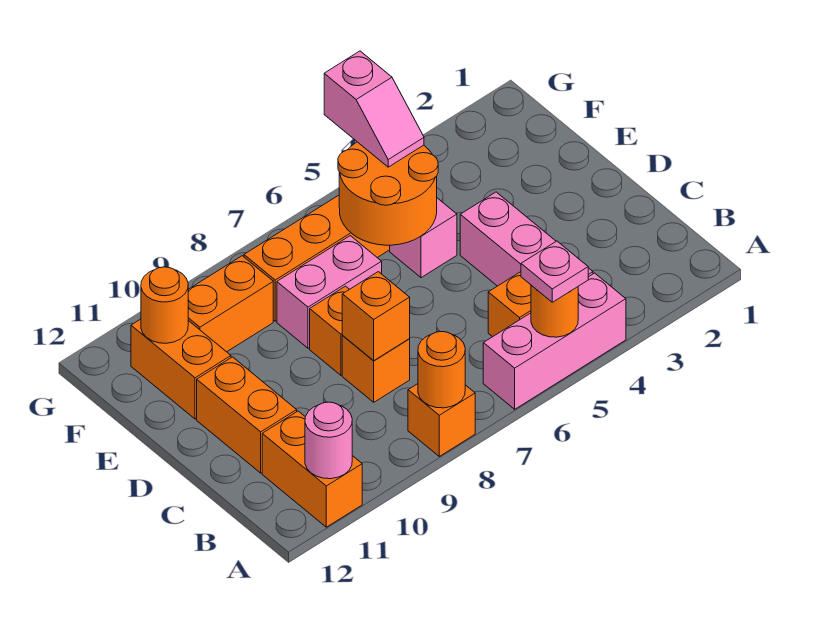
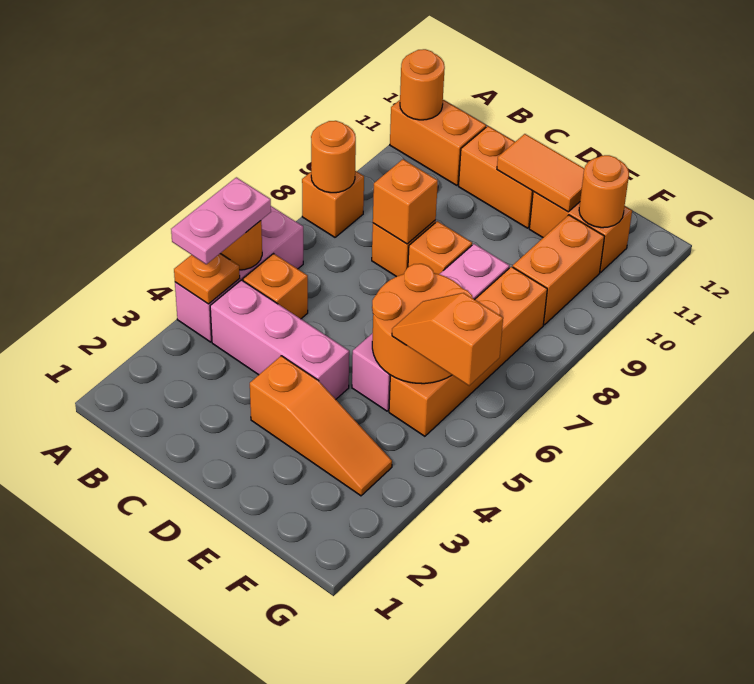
none -> orange plate A4 level 2
pink plate A5 level 3 -> pink plate A4:A5 level 3
pink round brick A11 level 2 -> orange round brick A11 level 2
none -> orange slope D3:F3 level 1 top D
none -> orange tile D11:E11 level 2
pink slope F5:G5 level 3 top G -> orange slope F5:G5 level 3 top G

